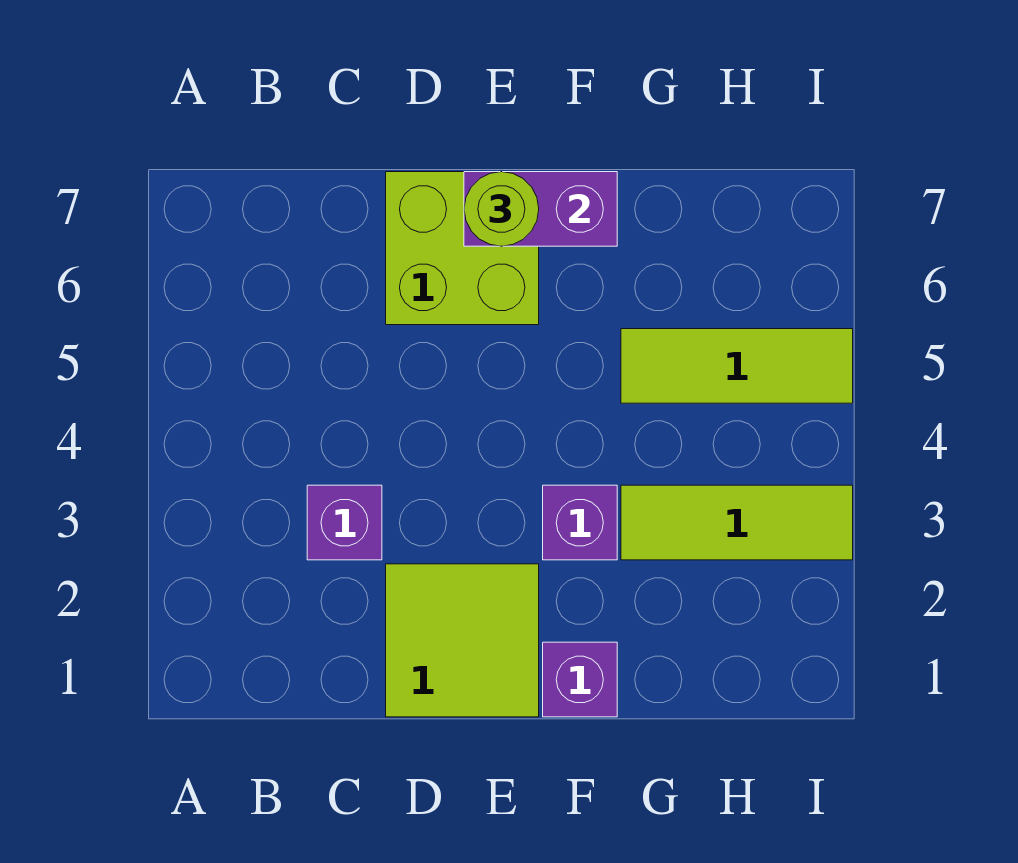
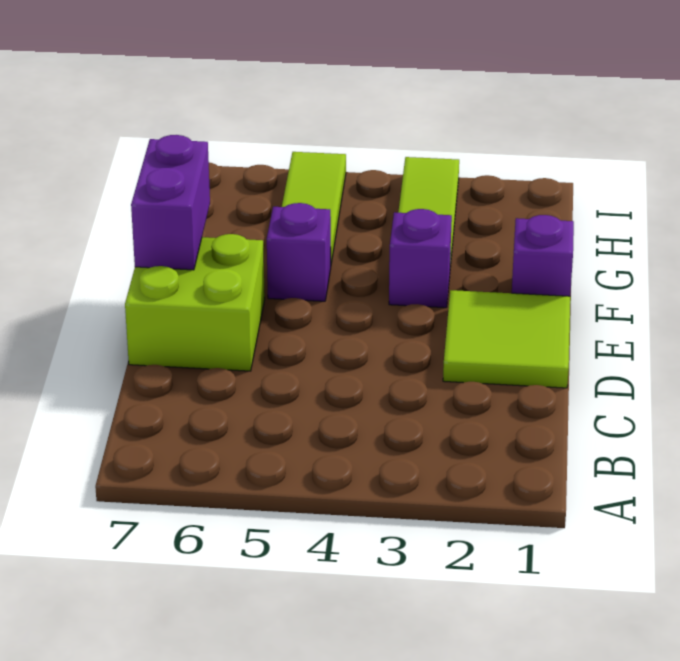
purple brick C3 level 1 -> purple brick F5 level 1
lime round brick E7 level 3 -> none

